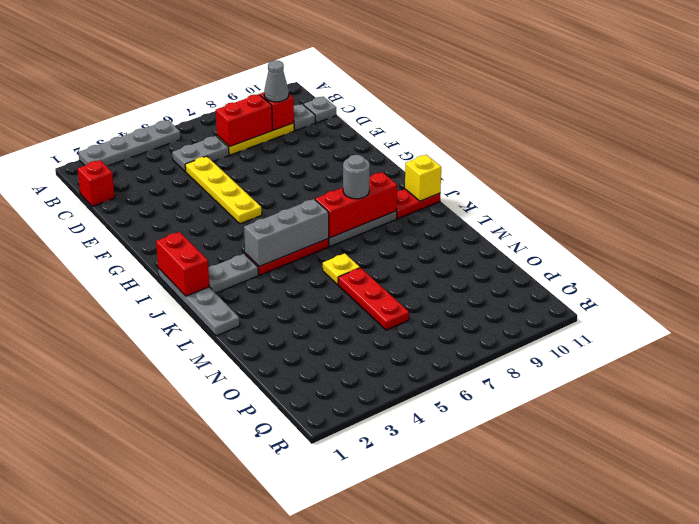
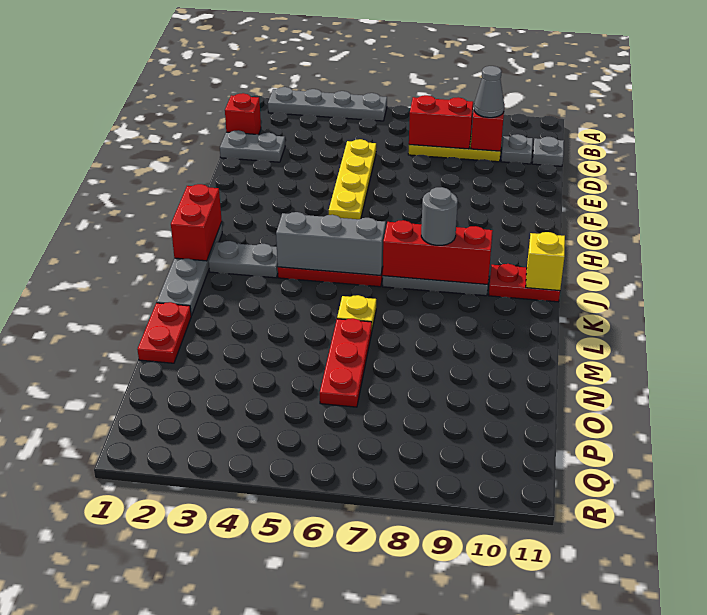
grey plate C5:C6 level 1 -> grey plate D1:D2 level 1
none -> red plate M1:N1 level 1

